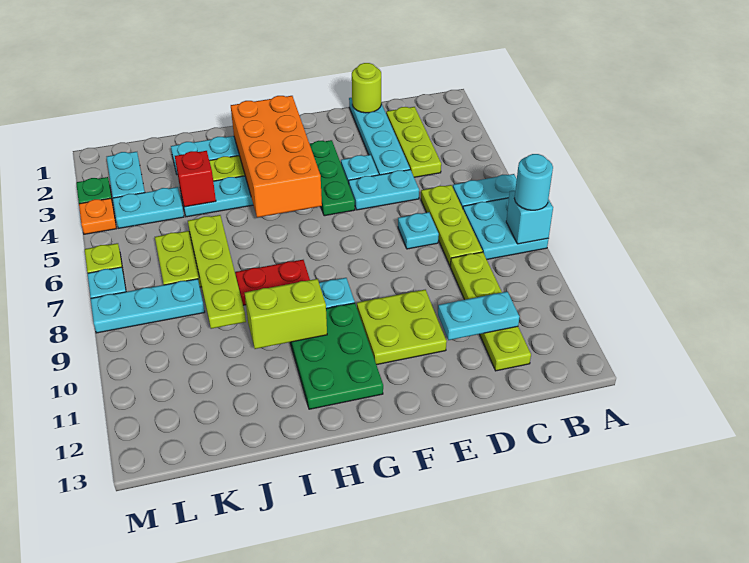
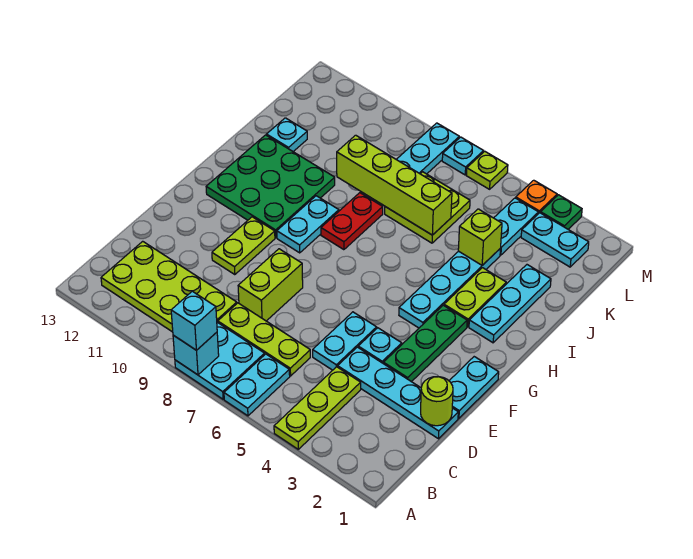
cyan round brick A8 level 3 -> cyan brick A8 level 3
lime plate C2:C4 level 1 -> lime plate A4:C4 level 1
lime plate C9:C12 level 1 -> lime plate B9:C12 level 1
cyan plate C11:D11 level 2 -> cyan plate E1:F1 level 1
cyan plate D7 level 1 -> cyan plate J12 level 1
lime plate E10:F11 level 1 -> lime plate E10:F10 level 1
green plate F3:F5 level 1 -> green plate E3:G3 level 1
orange brick G2:H5 level 2 -> none
green plate G10:H12 level 1 -> green plate G10:I12 level 1
lime brick H10:I10 level 2 -> lime brick D8:E8 level 1
red brick J4 level 2 -> lime brick J4 level 2
lime plate J6:J9 level 2 -> lime brick J6:J9 level 2

